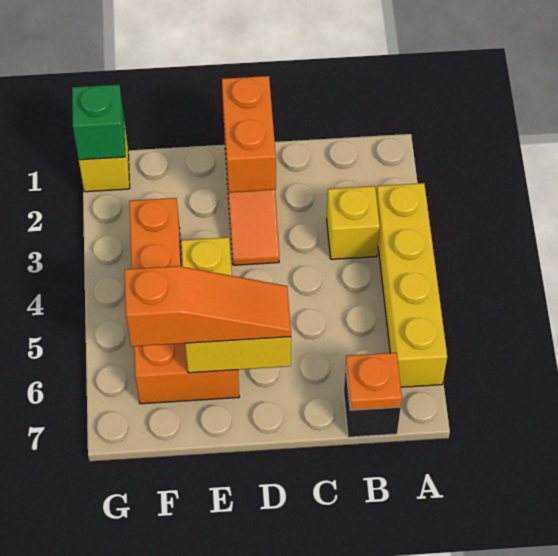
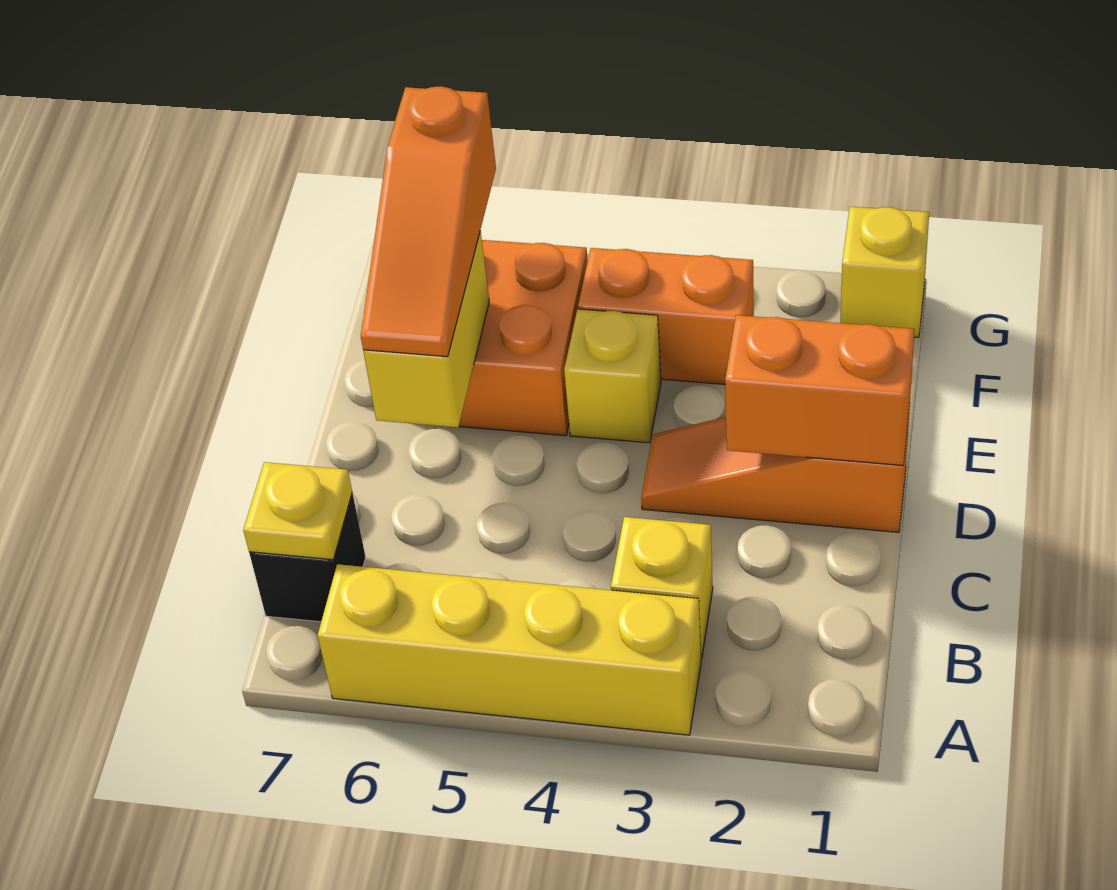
orange plate B7 level 2 -> yellow plate B7 level 2
green brick G1 level 2 -> none

